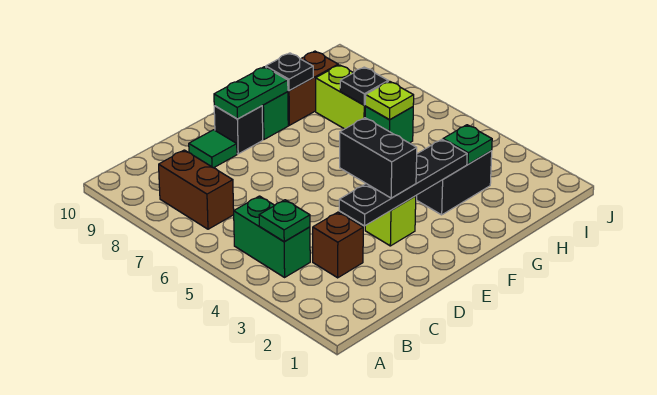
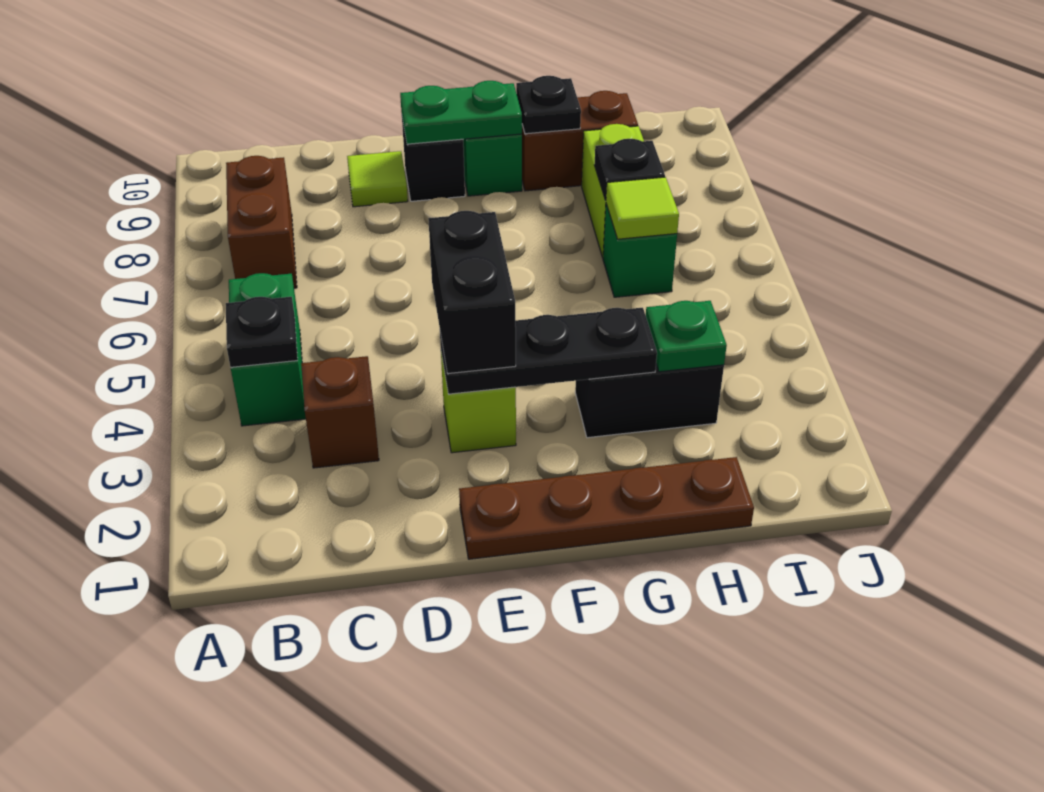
green plate B4 level 2 -> black plate B4 level 2
black plate D3:G3 level 2 -> black plate E3:G3 level 2
green tile D9 level 1 -> lime tile D9 level 1
none -> brown plate E1:H1 level 1
lime plate H6 level 2 -> lime tile H6 level 2

